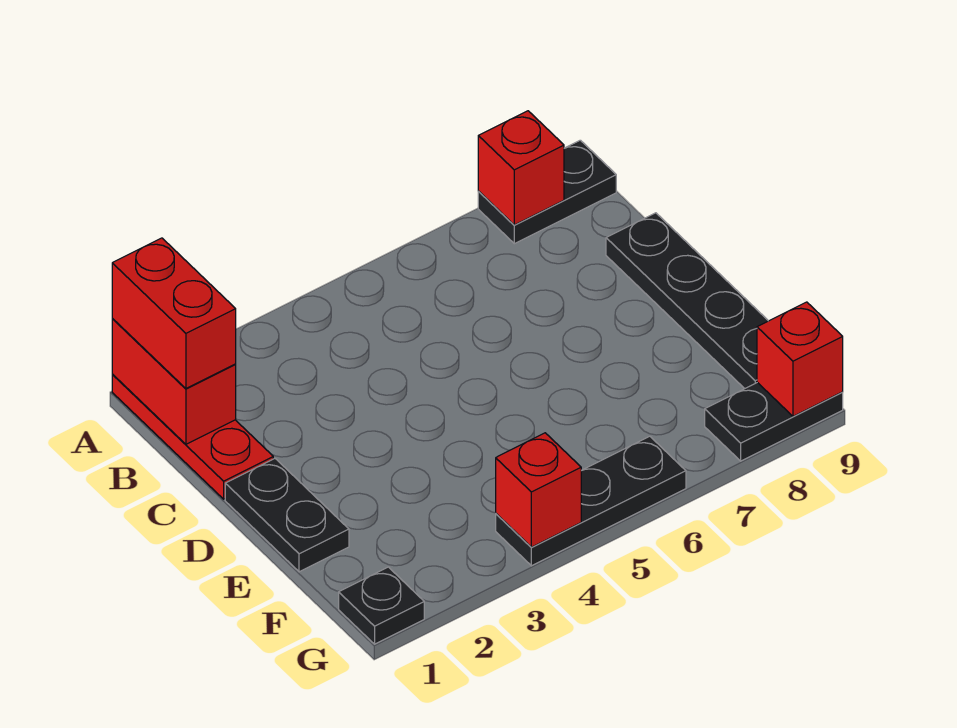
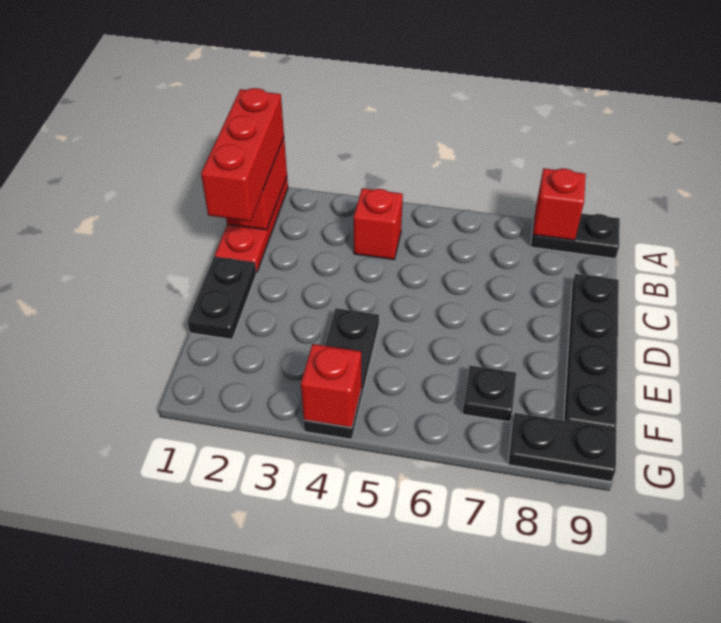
red brick A1:B1 level 3 -> red brick A1:C1 level 3
black plate G1 level 1 -> black plate F7 level 1
black plate G4:G6 level 1 -> black plate E4:G4 level 1
red brick G9 level 2 -> red brick B4 level 1

